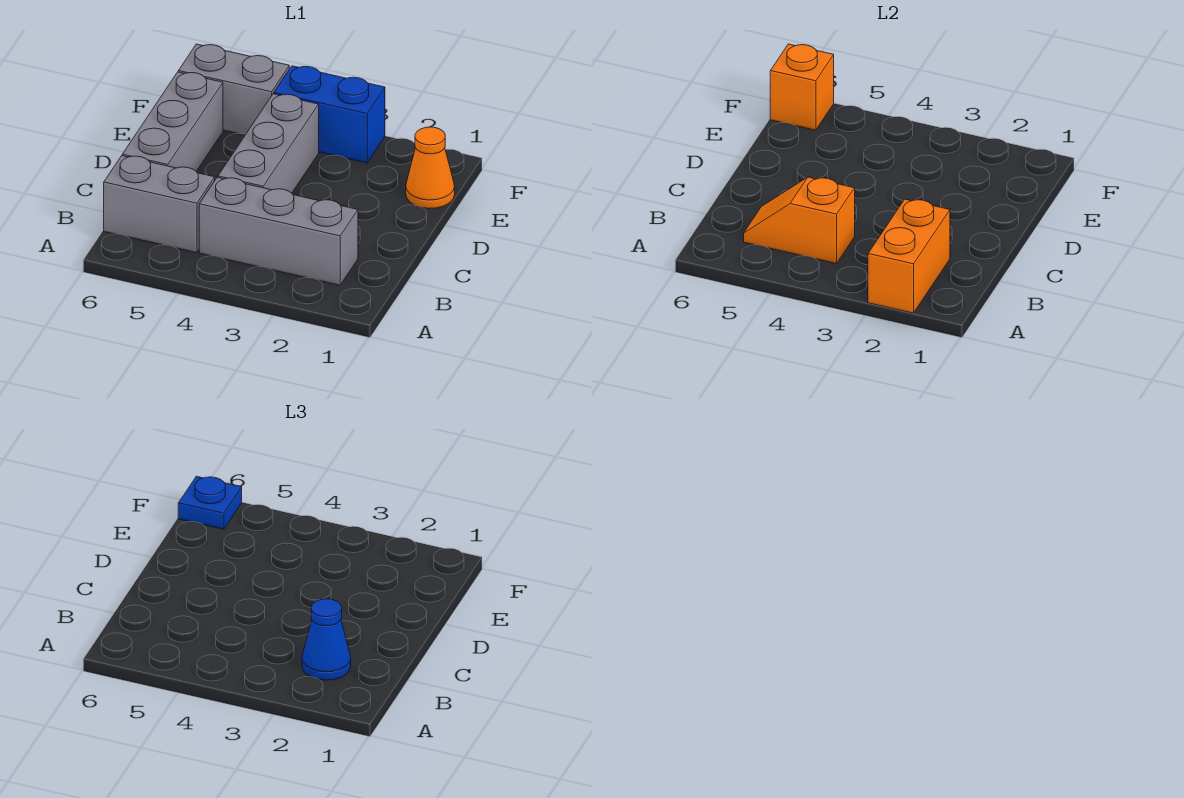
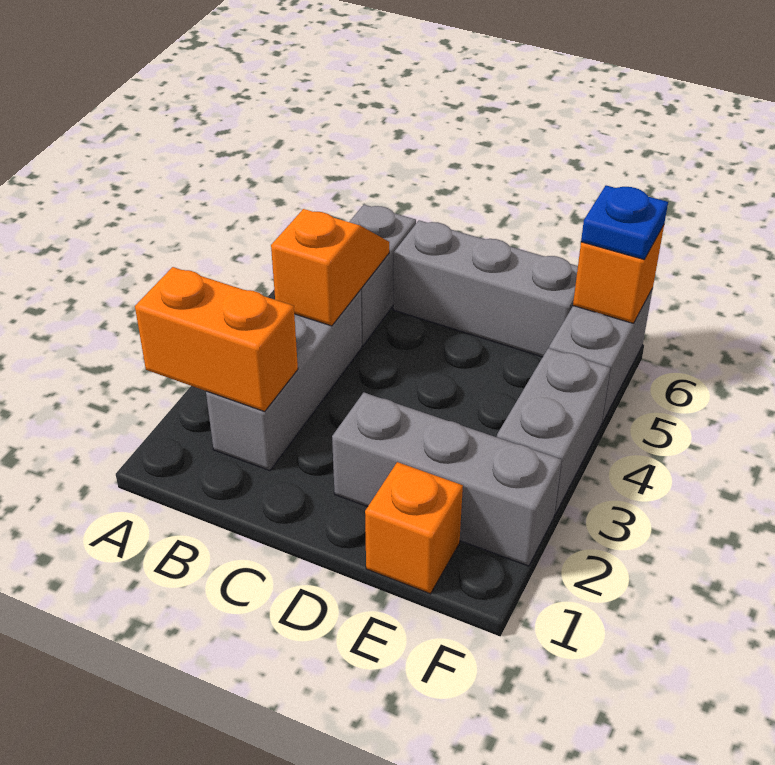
blue cone B2 level 3 -> none
grey brick C4:E4 level 1 -> grey brick D2:F2 level 1
orange cone E1 level 1 -> orange brick E1 level 1
blue brick F3:F4 level 1 -> grey brick F3:F4 level 1

